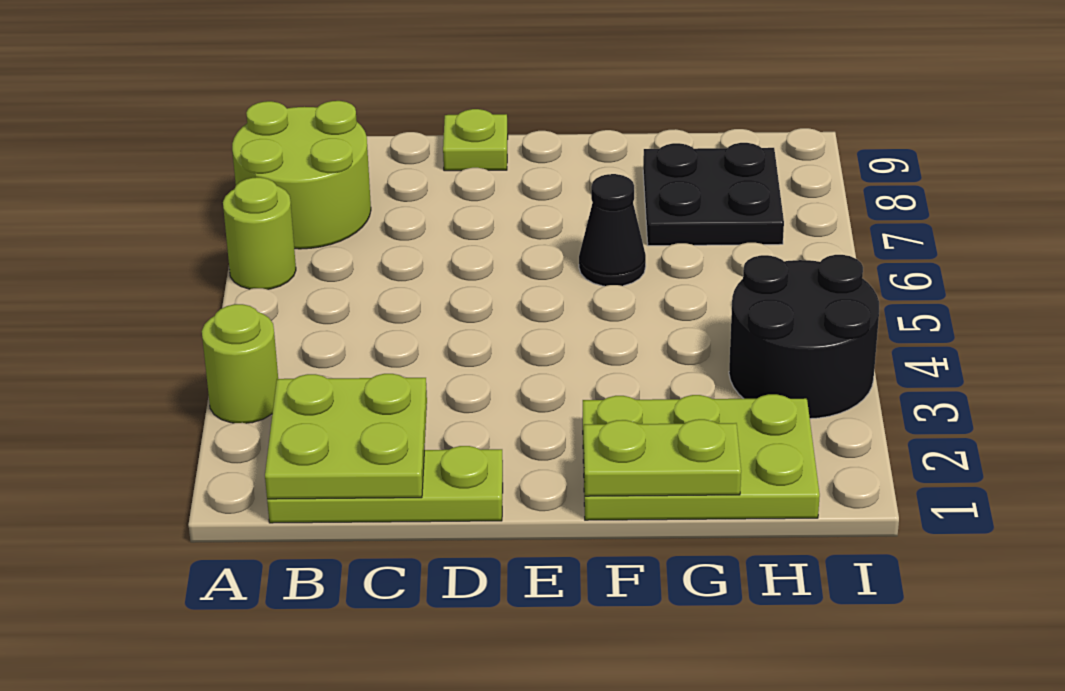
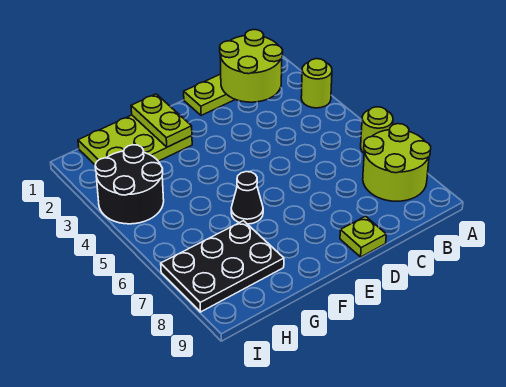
lime plate B1:C2 level 2 -> lime round brick B1:C2 level 2
lime plate F1:G1 level 2 -> lime plate F1:F2 level 2
black plate G7:H8 level 1 -> black plate G7:I8 level 1

